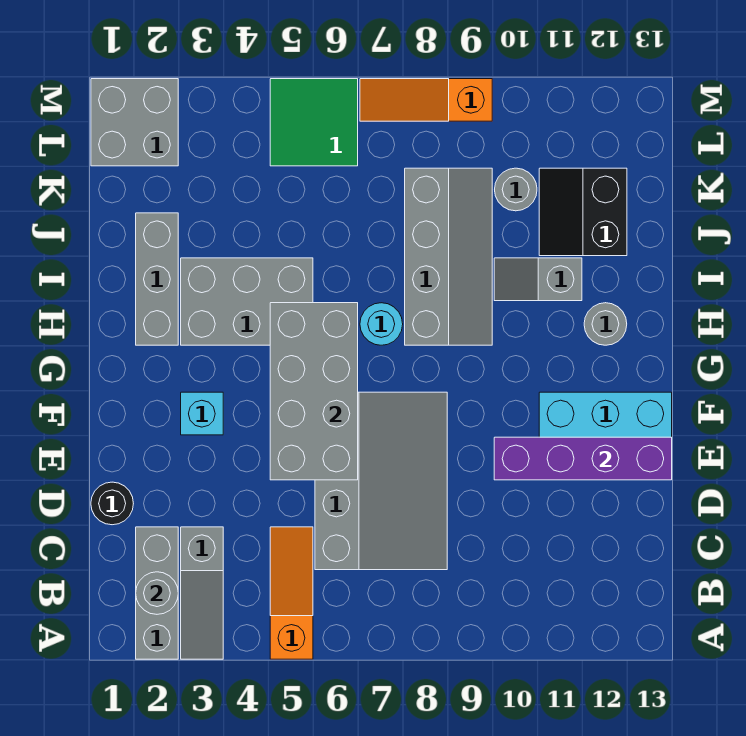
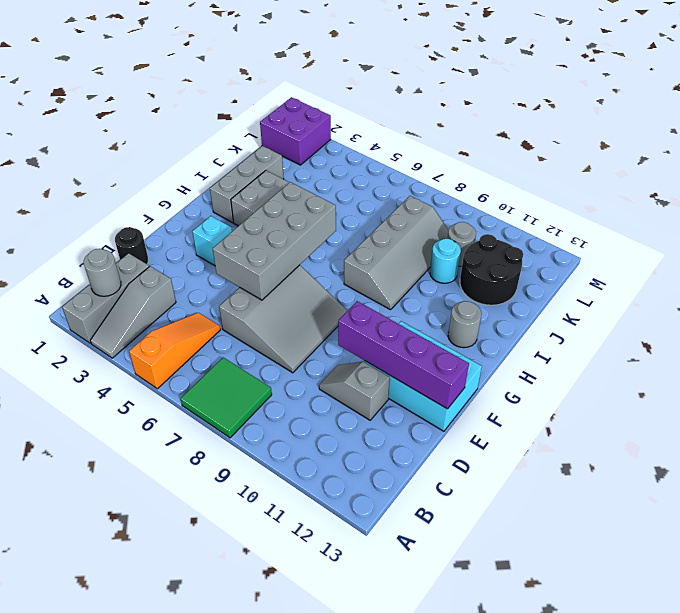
grey slope C6:F8 level 1 top 6 -> grey slope D6:F8 level 1 top 6
cyan round brick H7 level 1 -> cyan round brick J10 level 1
grey slope I10:I11 level 1 top 11 -> grey slope D10:D11 level 1 top 11
black slope J11:K12 level 1 top 12 -> black round brick J11:K12 level 1
grey brick L1:M2 level 1 -> purple brick L1:M2 level 1
green tile L5:M6 level 1 -> green tile A7:B8 level 1
orange slope M7:M9 level 1 top 9 -> none

